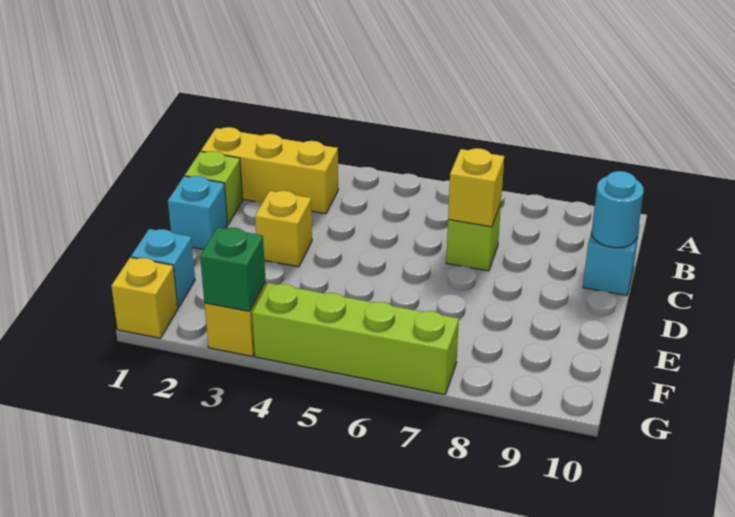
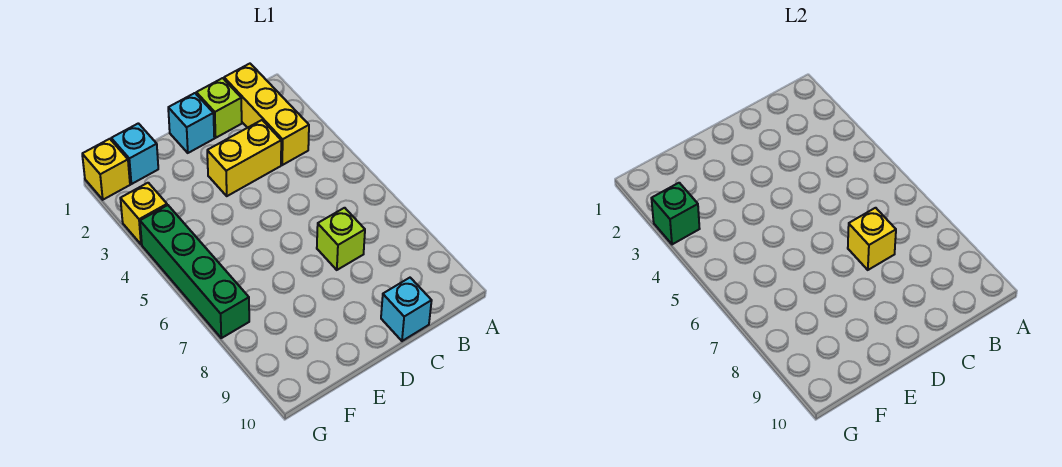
cyan round brick C10 level 2 -> none
yellow brick D3 level 1 -> yellow brick C3:D3 level 1
lime brick G4:G7 level 1 -> green brick G4:G7 level 1

